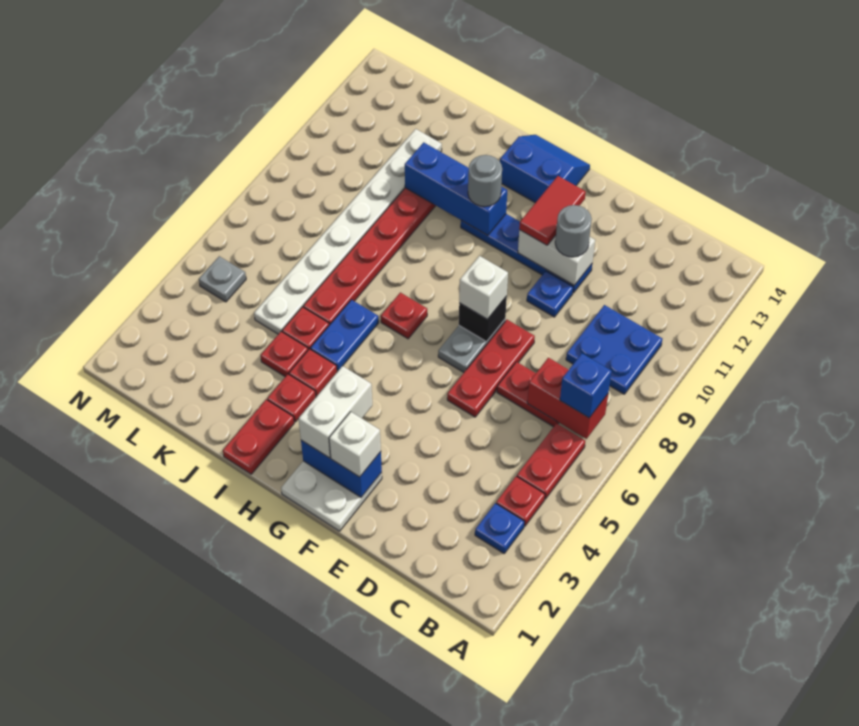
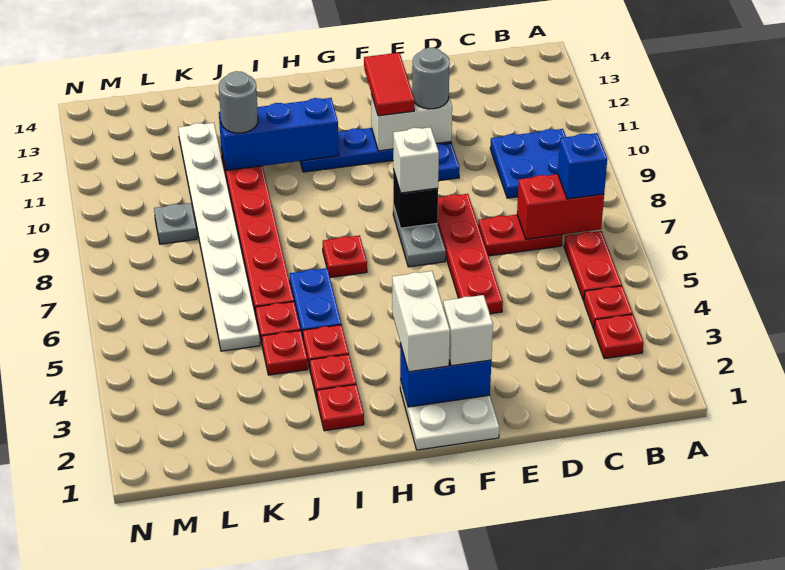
blue plate B3 level 1 -> red plate B3 level 1
red plate E6:E8 level 1 -> red plate E5:E8 level 1
blue slope G13:H14 level 1 top 13 -> none
grey round brick H11 level 3 -> grey round brick J11 level 3
red plate I1:I2 level 1 -> red plate I2 level 1
grey plate M5 level 1 -> grey plate L9 level 1

